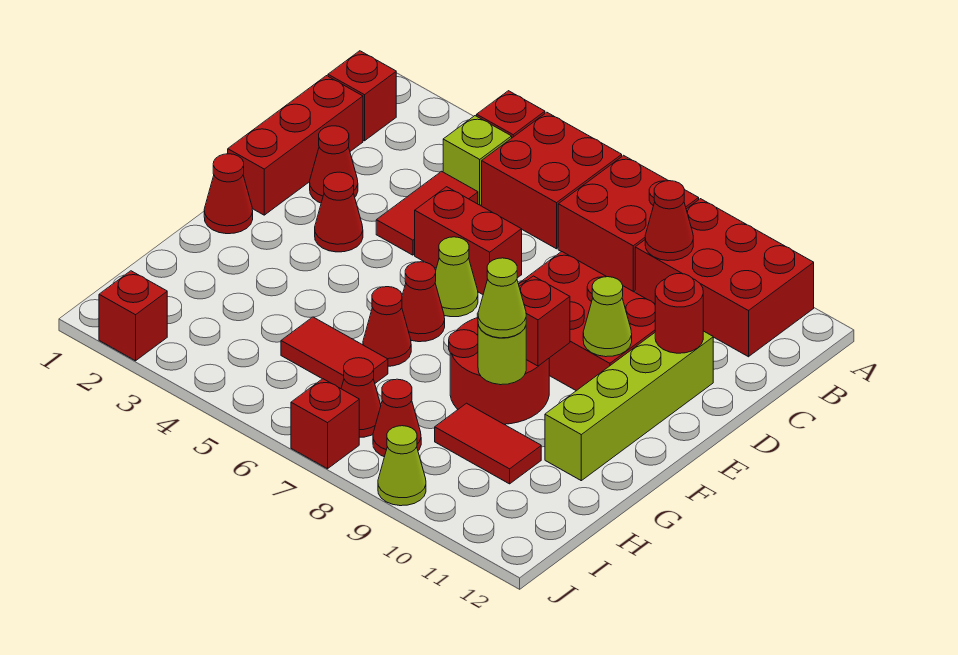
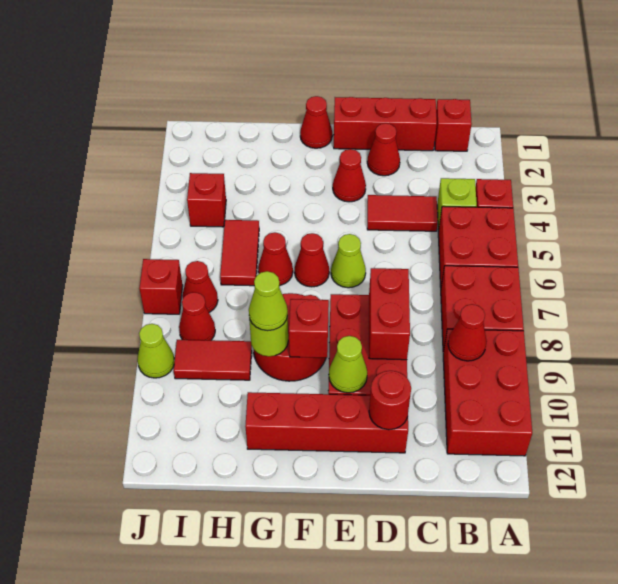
red brick D5:D6 level 1 -> red brick D8:D9 level 2
lime brick D11:G11 level 1 -> red brick D11:G11 level 1
red tile H9:H10 level 1 -> red tile H9:I9 level 1
red brick J2 level 1 -> red brick I4 level 1

